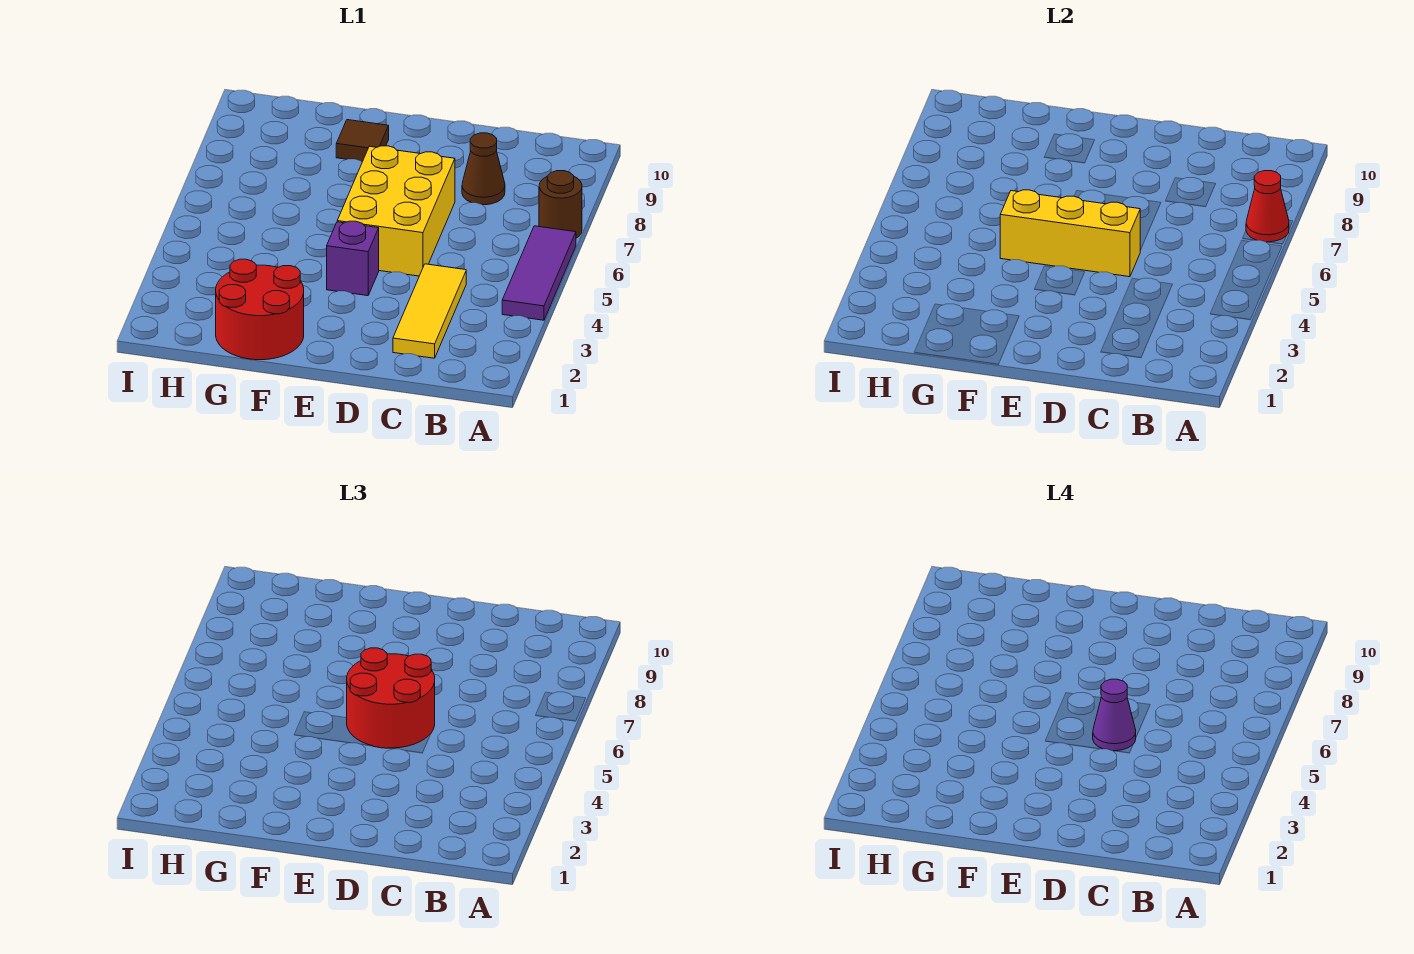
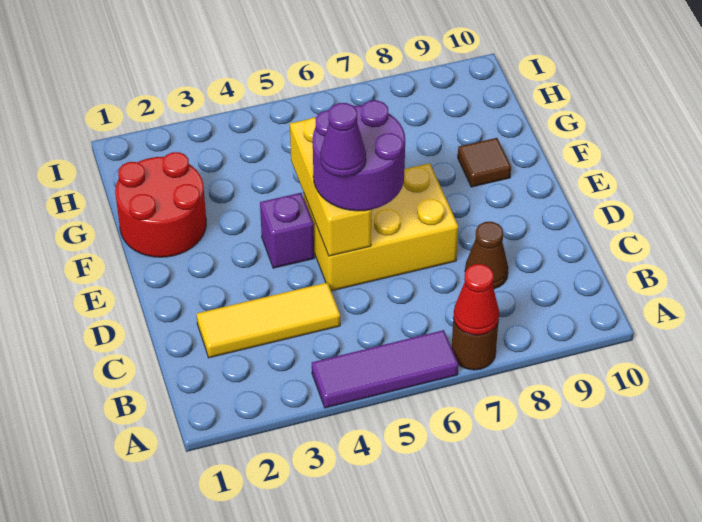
red round brick D5:E6 level 3 -> purple round brick D5:E6 level 3

